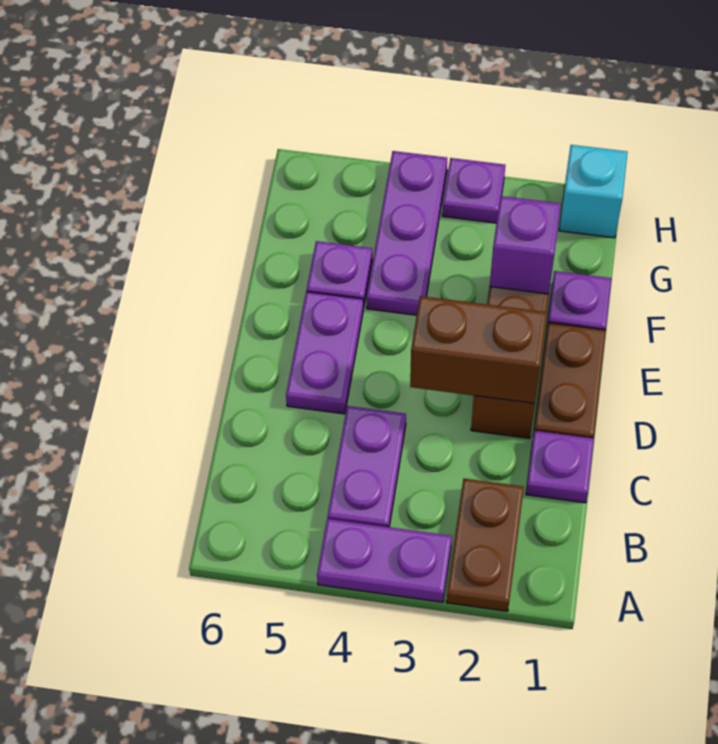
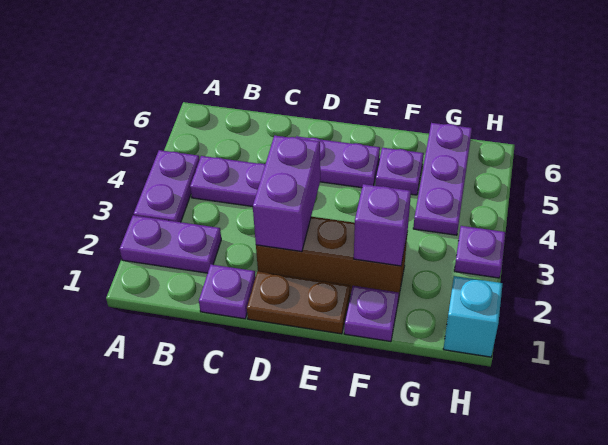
brown plate A2:B2 level 1 -> purple plate A2:B2 level 1
brown brick D2:D3 level 2 -> purple brick D2:D3 level 2
purple plate F4:H4 level 1 -> purple plate G4:G6 level 1

